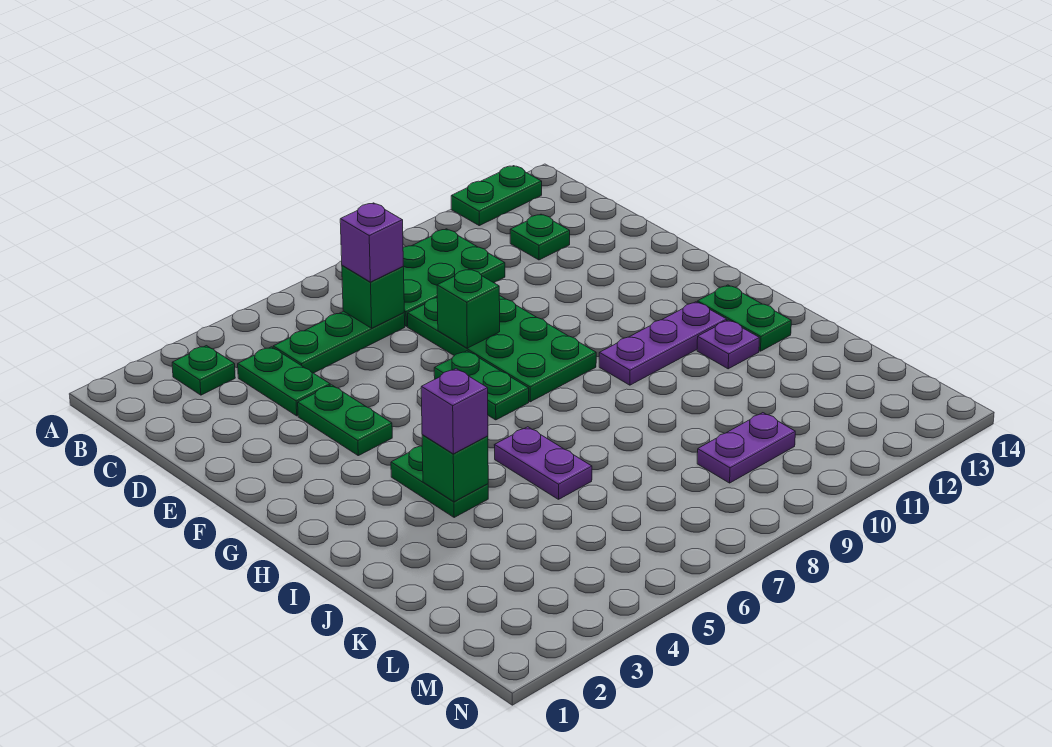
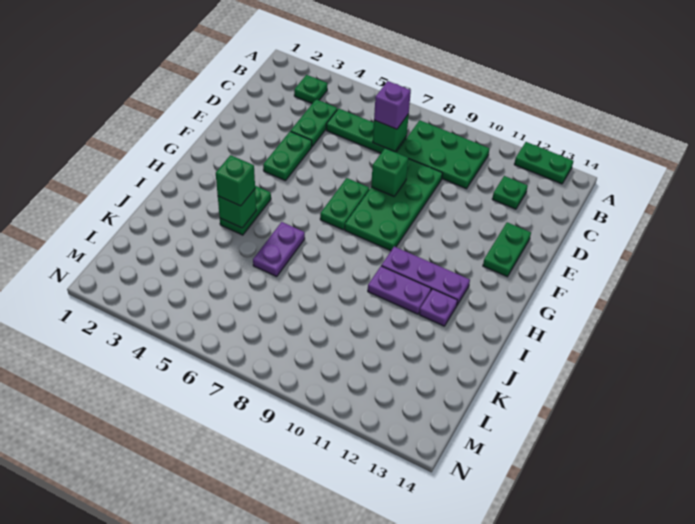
green plate H13:I13 level 1 -> green plate E13:F13 level 1
purple brick I4 level 3 -> green brick I4 level 3
purple plate L9:L10 level 1 -> purple plate I10:I11 level 1

